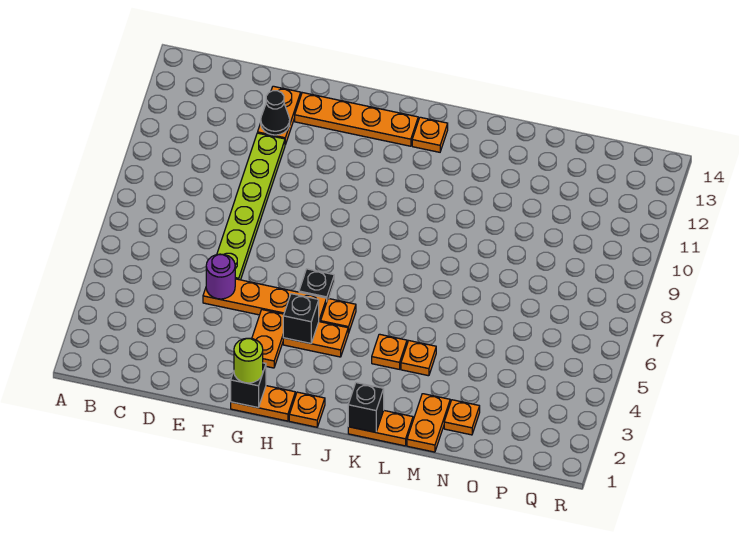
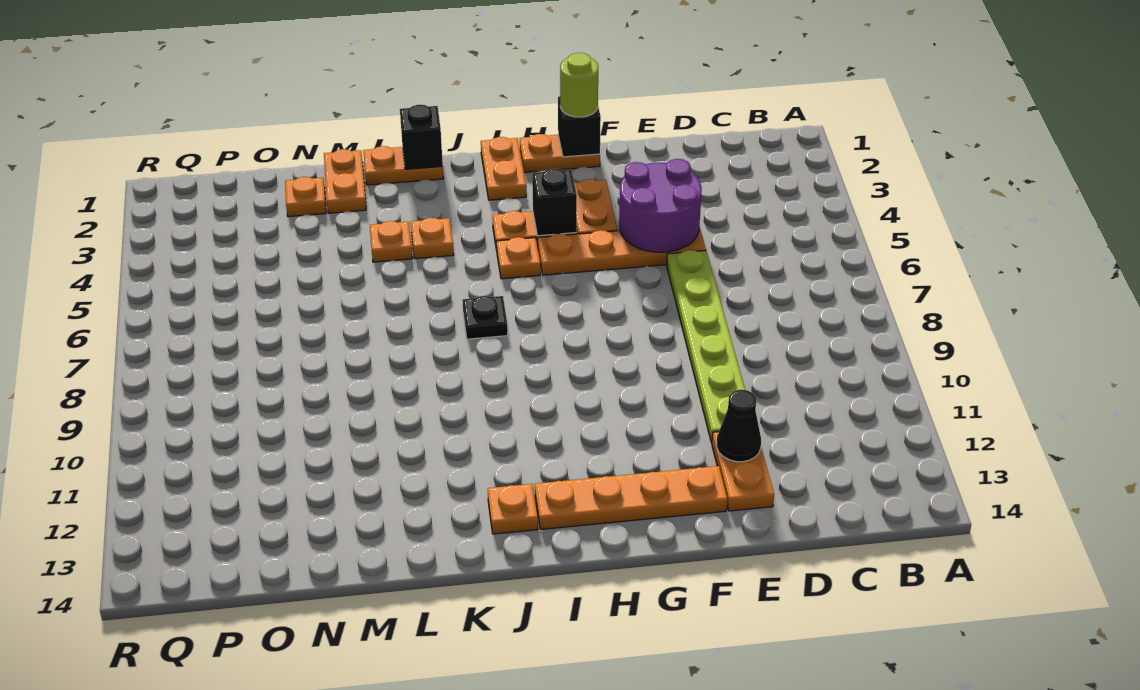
purple round brick E5 level 2 -> purple round brick E4:F5 level 2
black plate H6 level 1 -> black plate J7 level 1
orange plate I1 level 1 -> orange plate I1:I2 level 1

